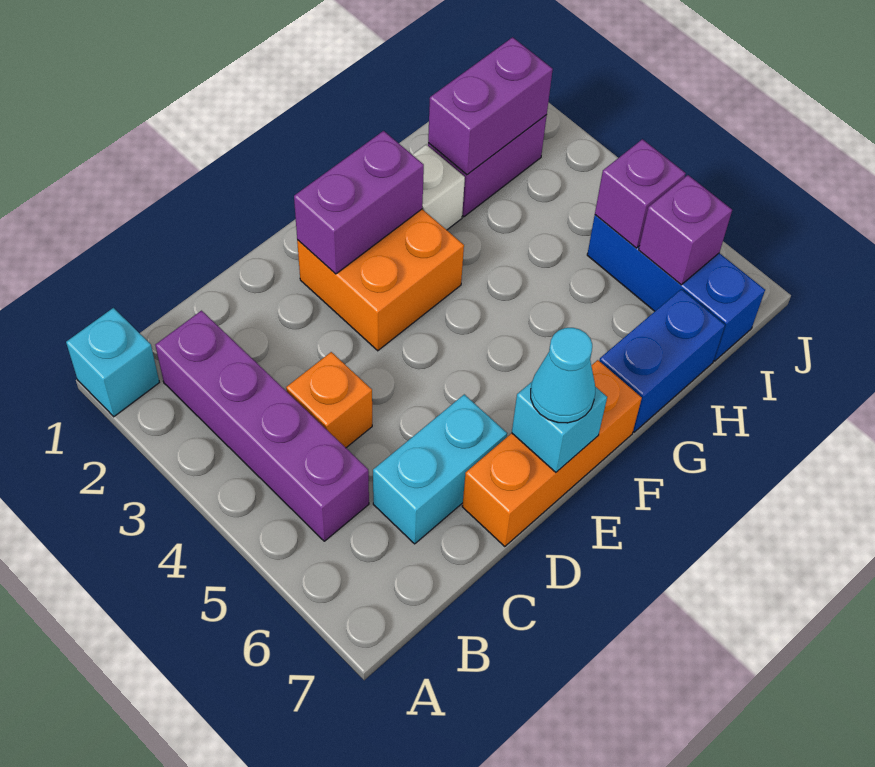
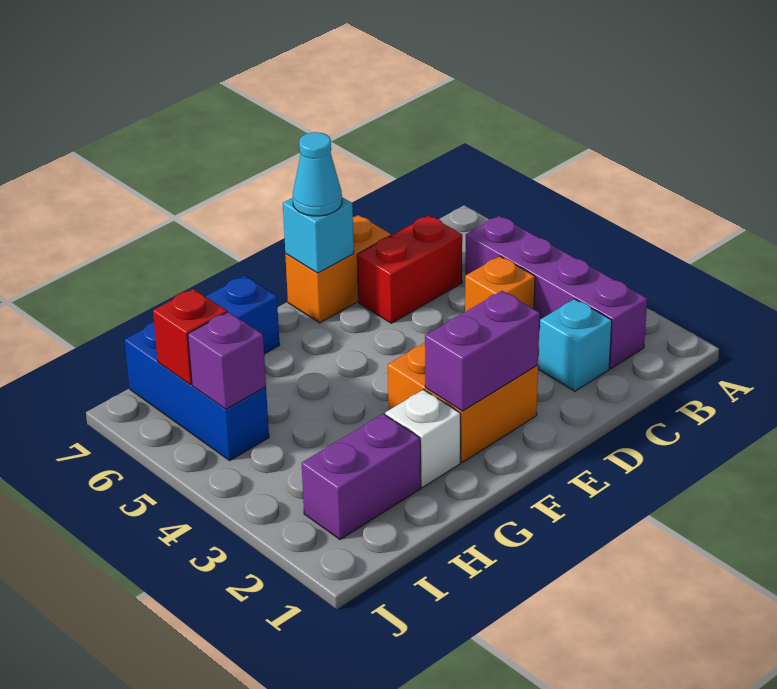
cyan brick A1 level 1 -> cyan brick C2 level 1
cyan brick C6:D6 level 1 -> red brick C6:D6 level 1
orange brick D7:F7 level 1 -> orange brick D7:E7 level 1
purple brick H2:I2 level 2 -> none
purple brick I6 level 2 -> red brick I6 level 2

